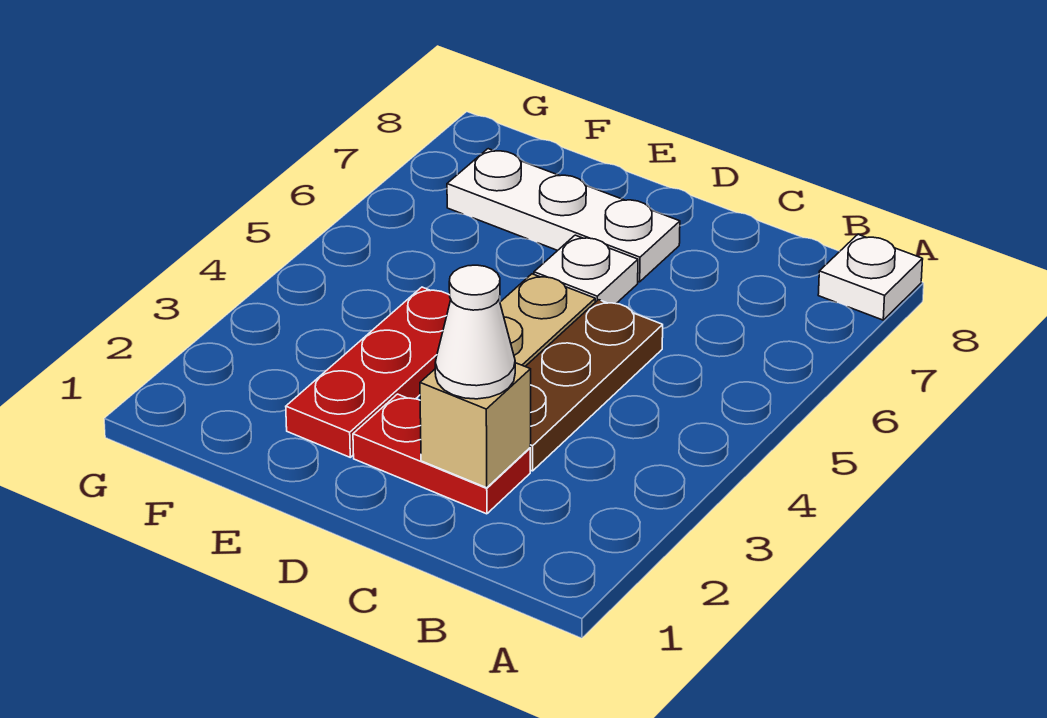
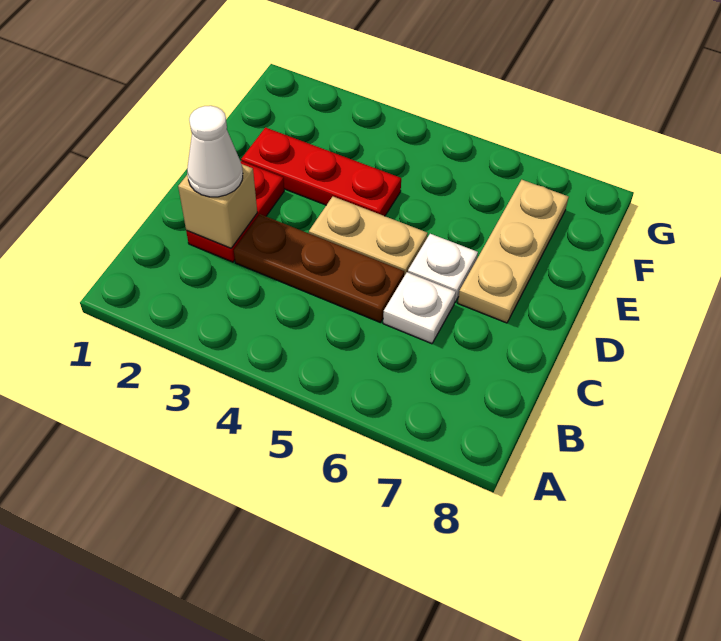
white plate A8 level 1 -> white plate C6 level 1
white plate D7:F7 level 1 -> tan plate D7:F7 level 1

